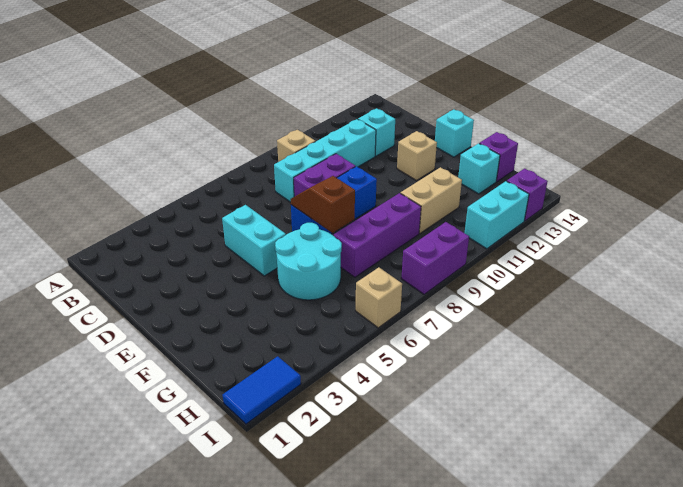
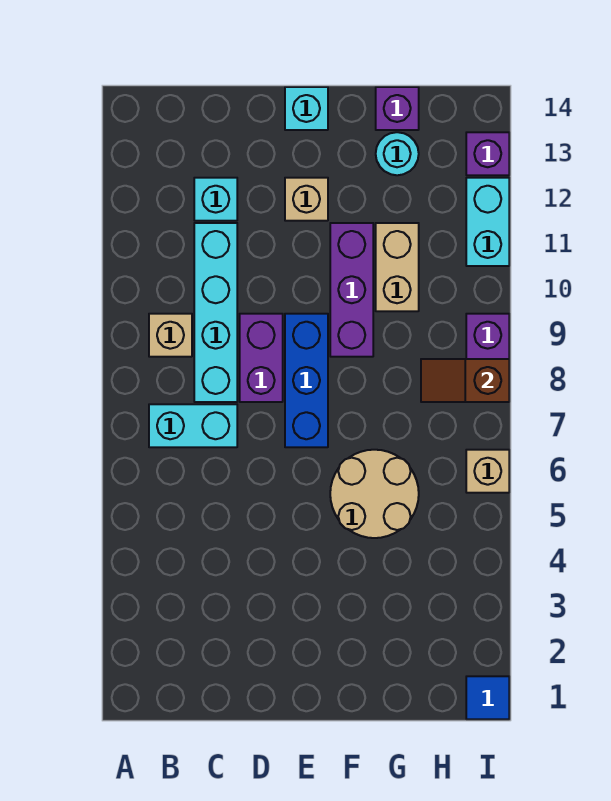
cyan brick D5:E5 level 1 -> cyan brick B7:C7 level 1
brown slope E7:F7 level 2 top F -> brown slope H8:I8 level 2 top I
cyan round brick F5:G6 level 1 -> tan round brick F5:G6 level 1
purple brick G7:G9 level 1 -> purple brick F9:F11 level 1
cyan brick G13 level 1 -> cyan round brick G13 level 1
blue tile I1:I2 level 1 -> blue tile I1 level 1

